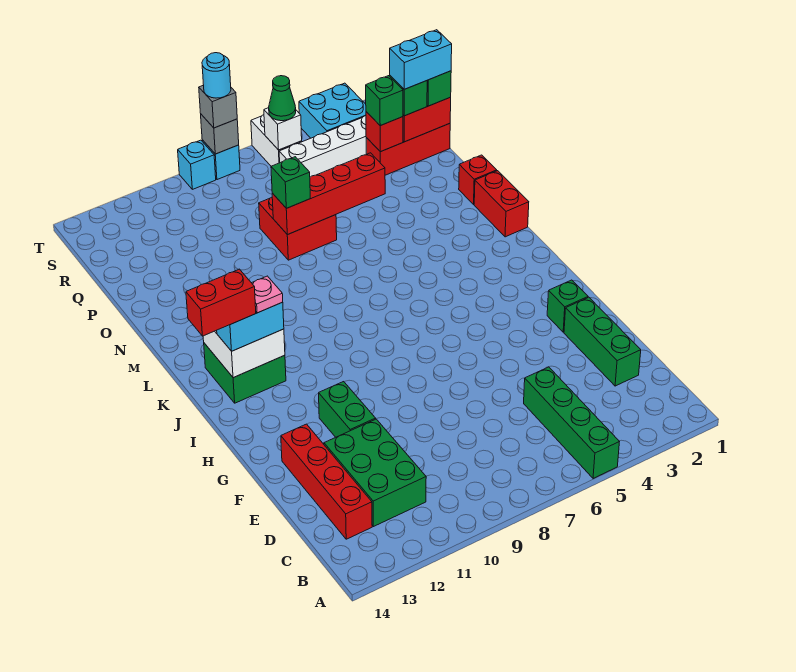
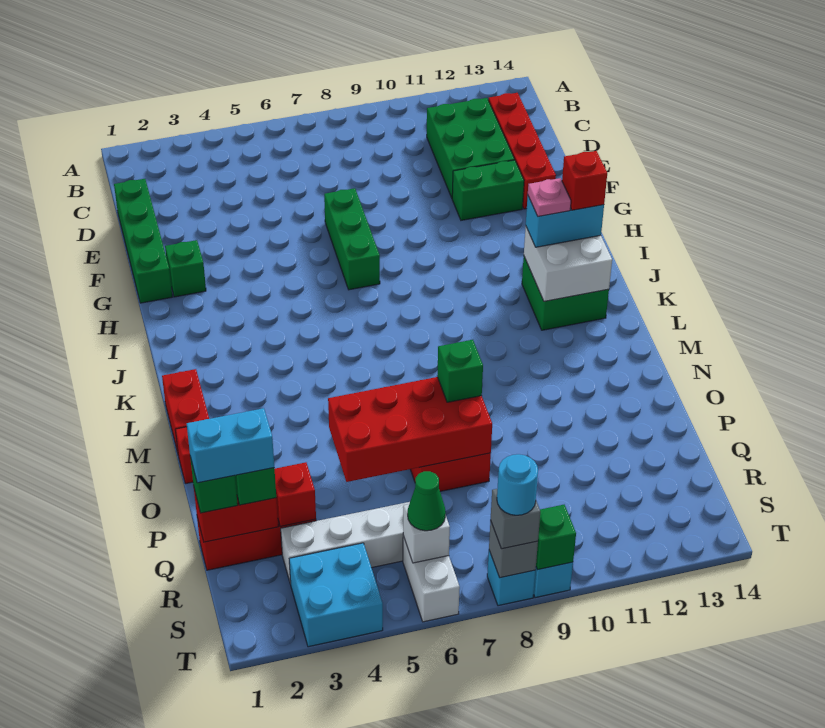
green brick A5:D5 level 1 -> green brick D1:G1 level 1
green brick D2:F2 level 1 -> green brick F7:H7 level 1
green brick F11:G11 level 1 -> green brick F11:F12 level 1
red brick J13:J14 level 4 -> red brick J13 level 4
red brick O5:O8 level 2 -> red brick O5:P8 level 2
green brick Q3 level 3 -> green brick T9 level 2

